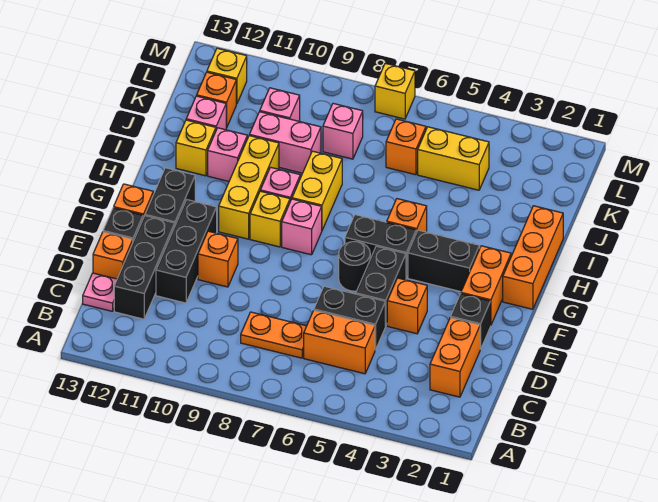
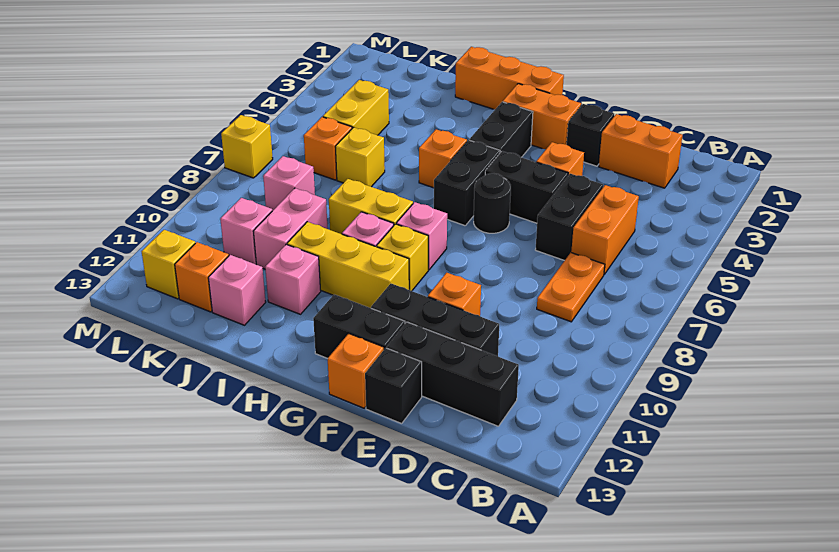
pink plate C13 level 1 -> none
orange brick D13 level 1 -> none
yellow brick I12 level 1 -> yellow brick J6 level 1

